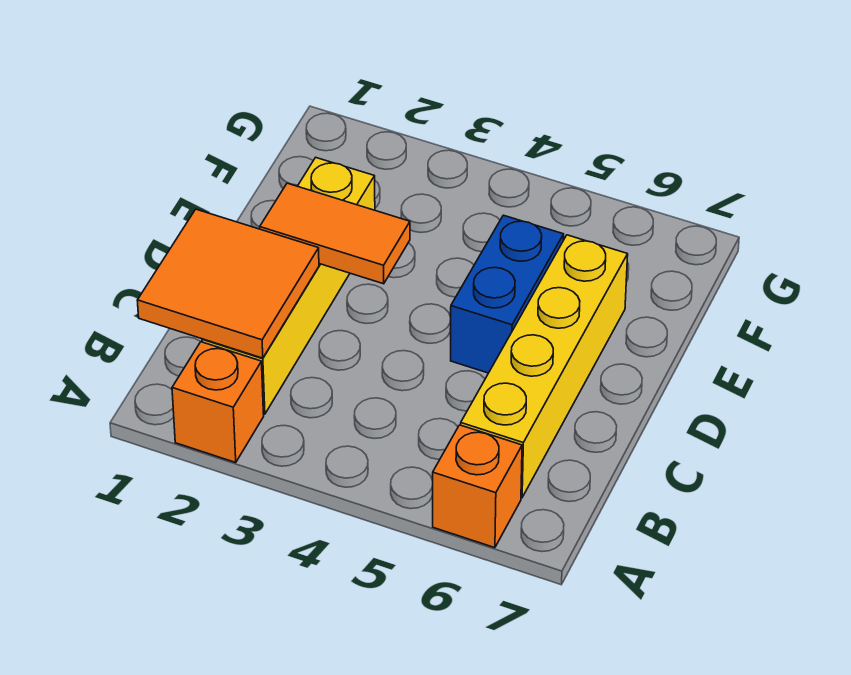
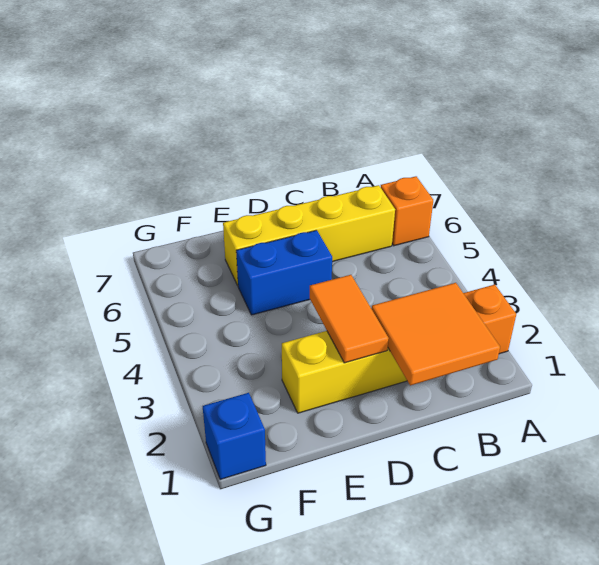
none -> blue brick G1 level 1

